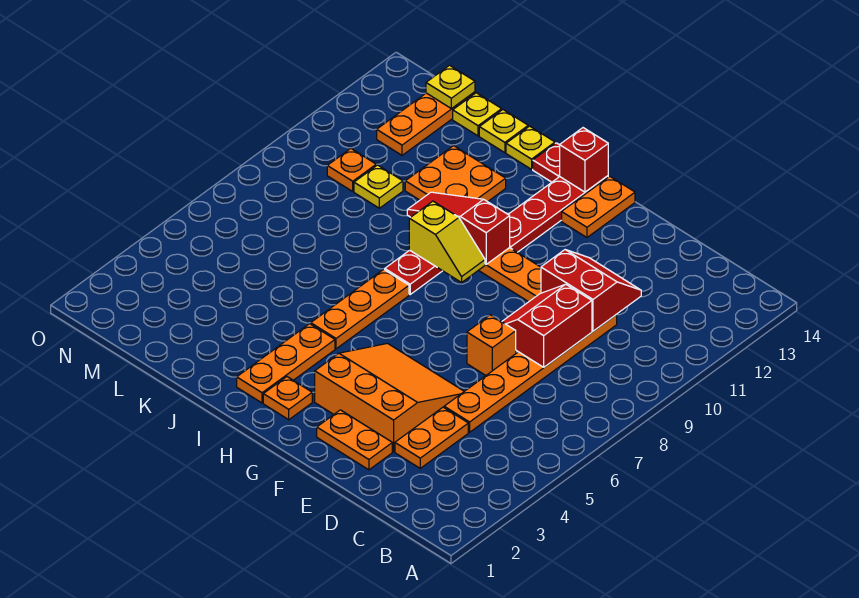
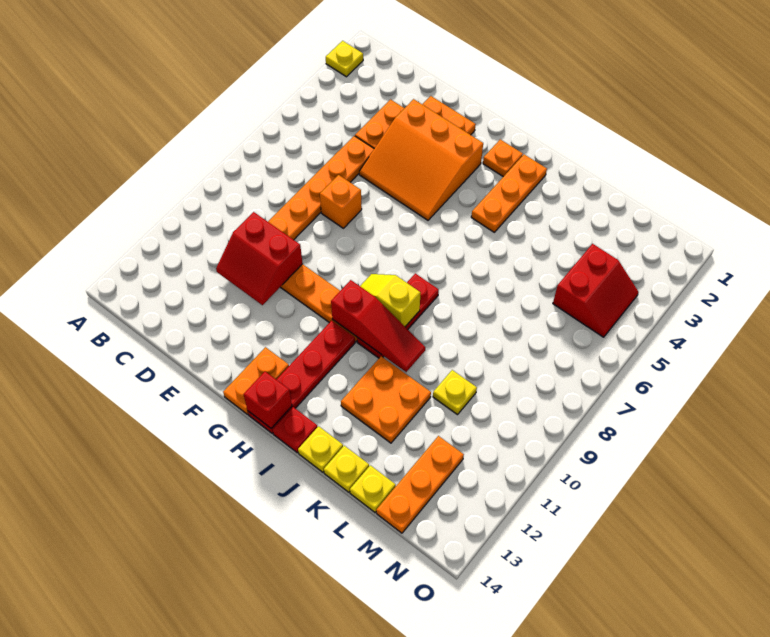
red slope D8:E9 level 2 top D -> red slope M4:N5 level 1 top M
orange plate I5:I7 level 1 -> none
orange plate M10 level 1 -> none
yellow plate M14 level 2 -> yellow plate A2 level 1

